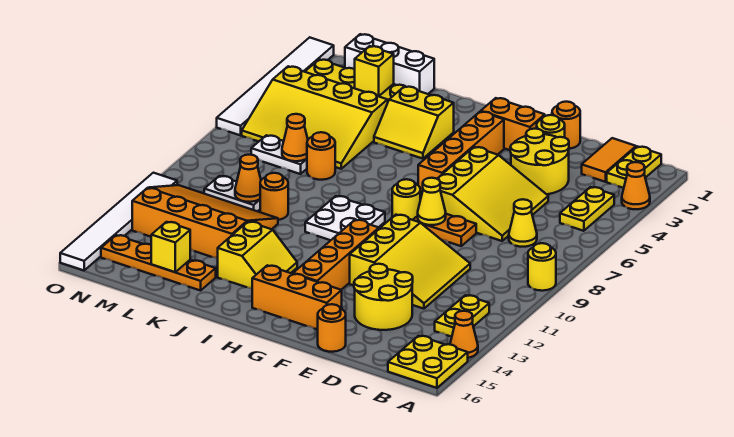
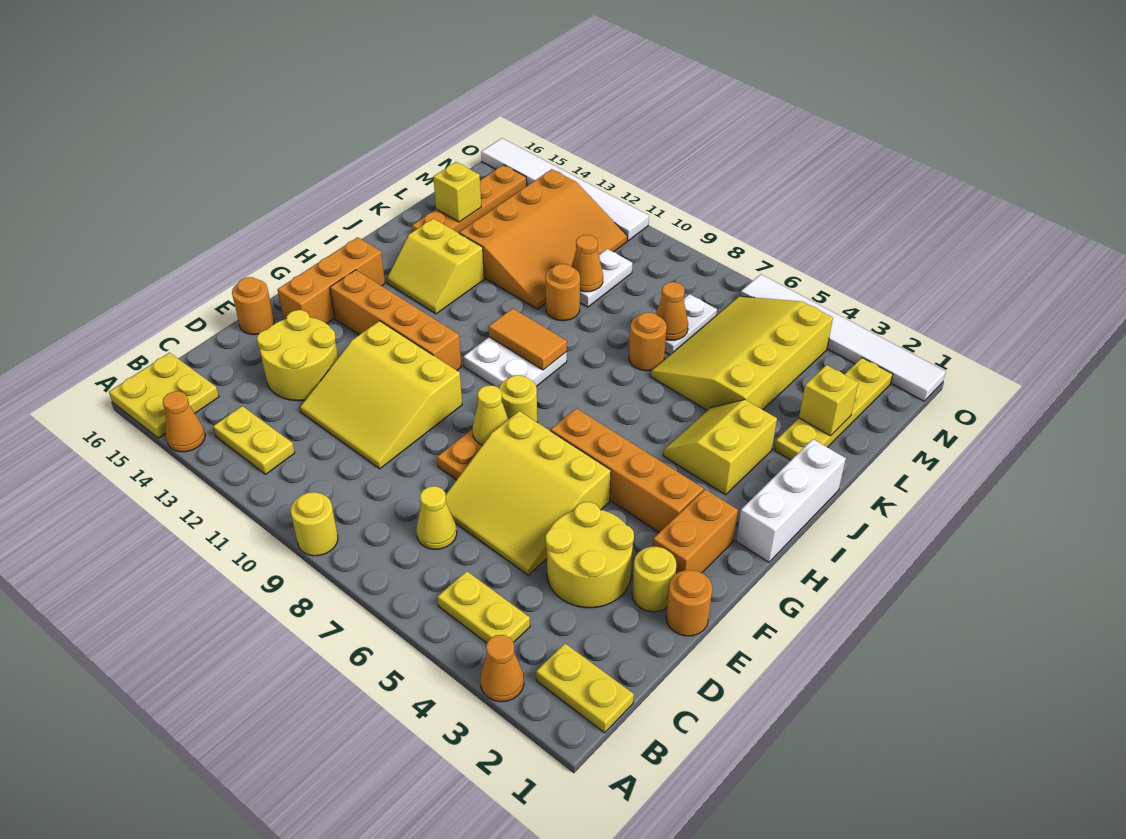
orange tile C1:C2 level 1 -> orange tile I9:I10 level 2
white brick K1:M1 level 1 -> white brick H1:J1 level 1

